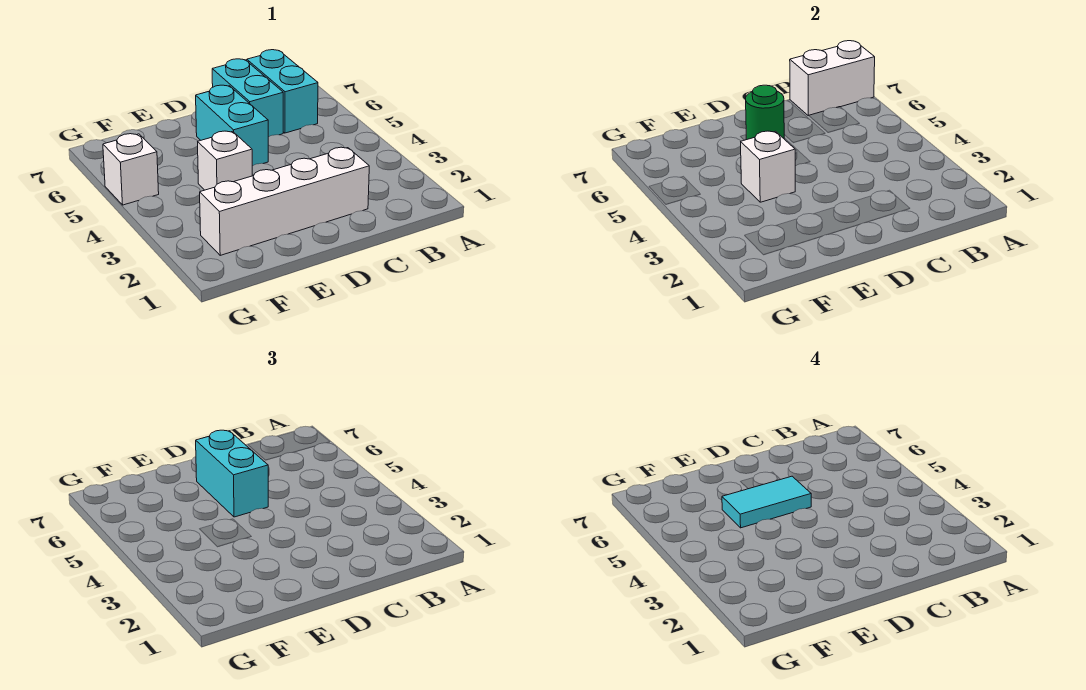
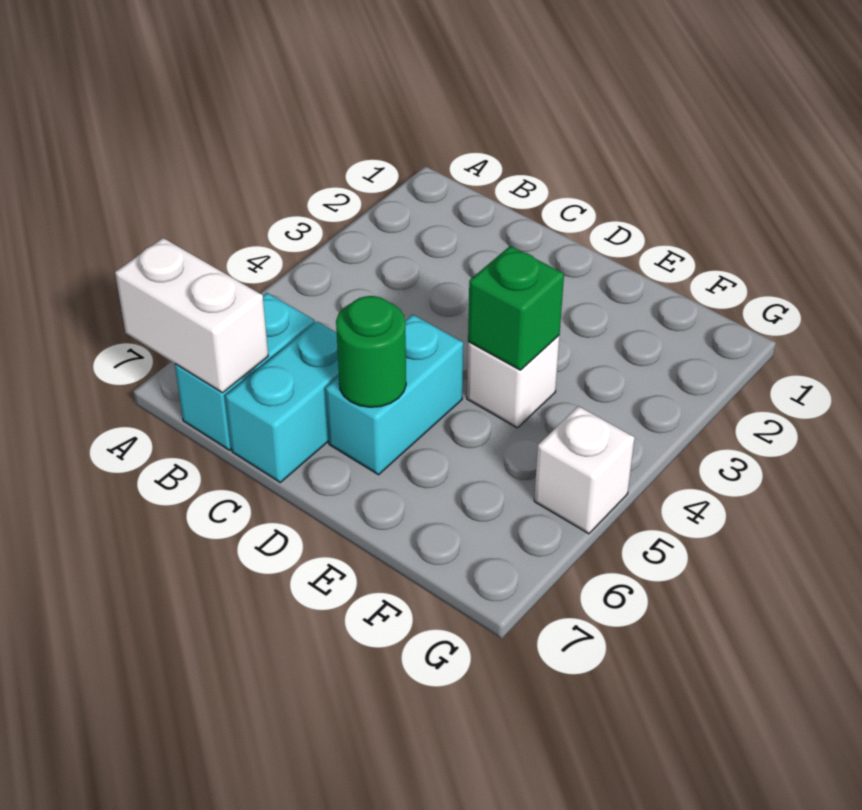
white brick C2:F2 level 1 -> none
cyan brick D5:D6 level 3 -> none
cyan tile D5:E5 level 4 -> none
white brick E4 level 2 -> green brick E4 level 2

